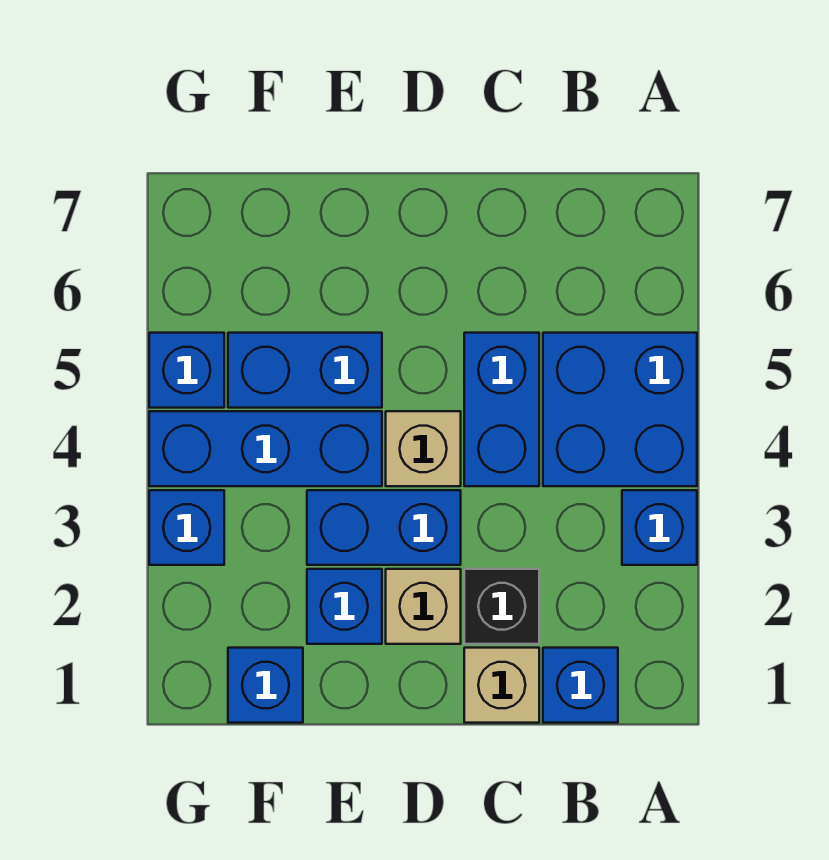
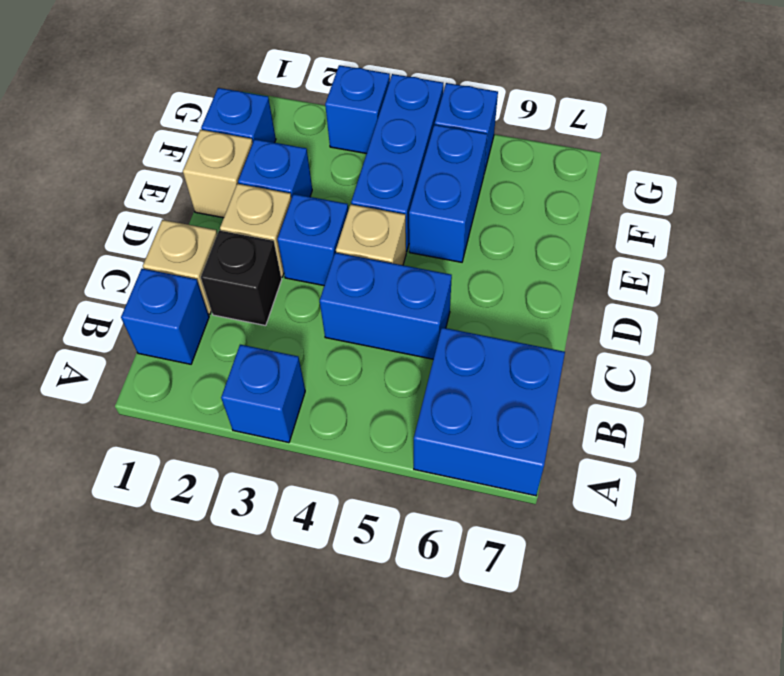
blue brick A4:B5 level 1 -> blue brick A6:B7 level 1
blue brick D3:E3 level 1 -> blue brick D3 level 1
none -> tan brick E1 level 1

